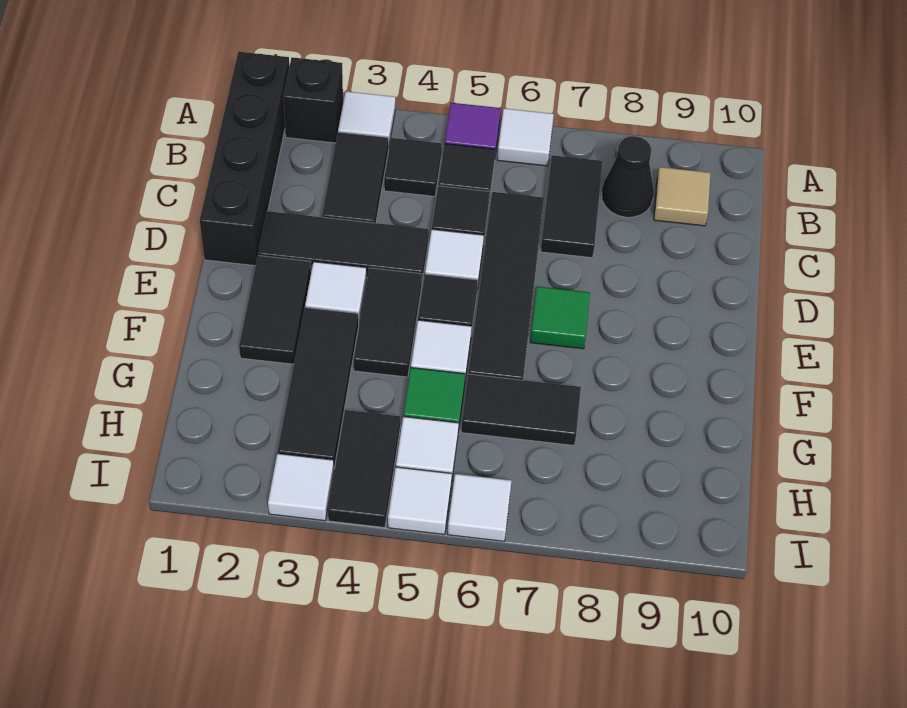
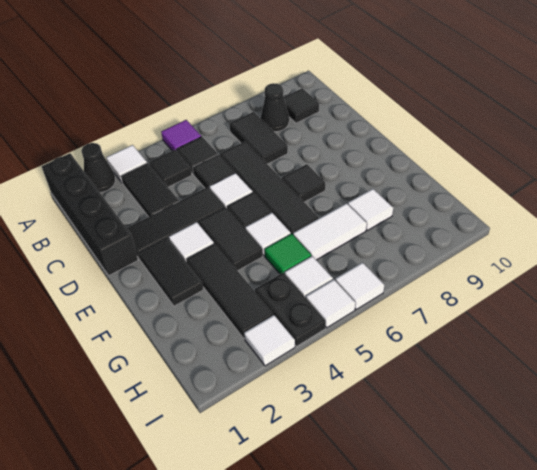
black brick A2 level 1 -> black cone A2 level 1
white tile A6 level 1 -> white tile G8 level 1
tan tile B9 level 1 -> black tile B9 level 1
green tile E7 level 1 -> black tile E7 level 1
black tile G6:G7 level 1 -> white tile G6:G7 level 1
black tile H4:I4 level 1 -> black plate H4:I4 level 1

